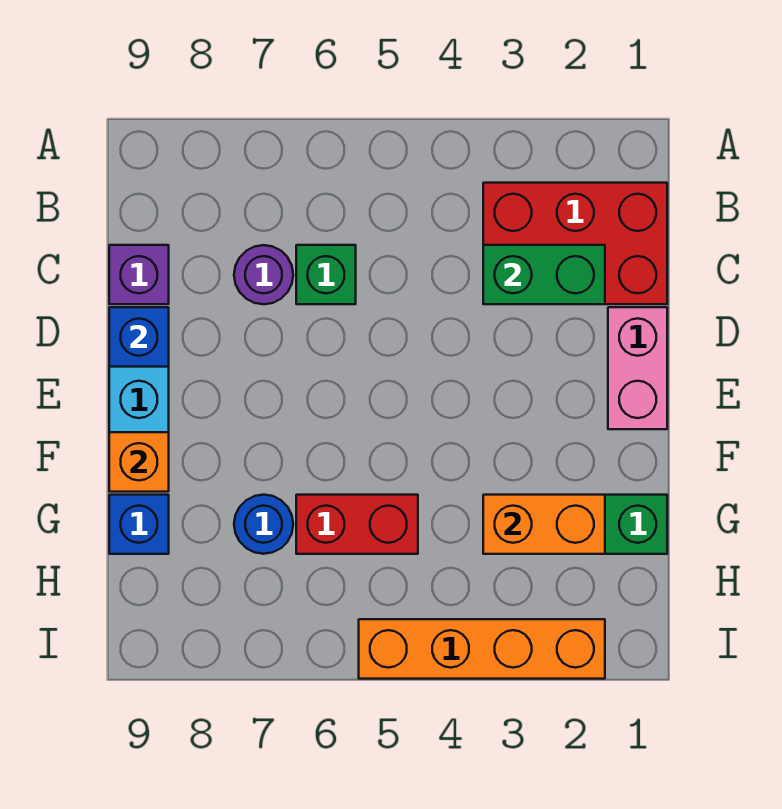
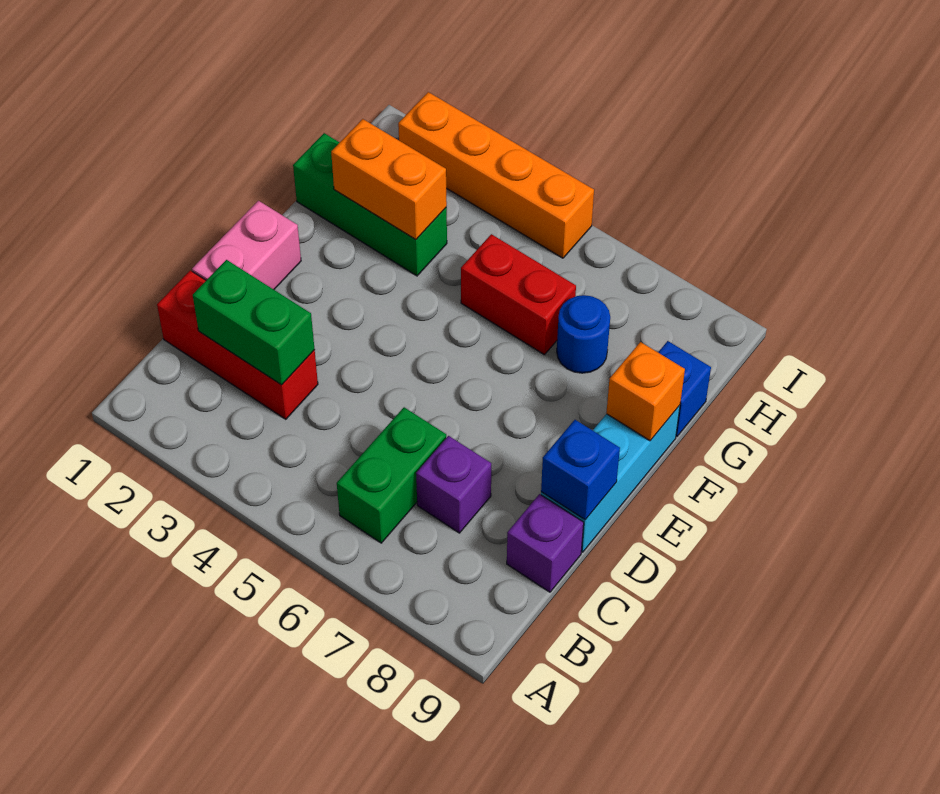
red brick B1:C3 level 1 -> red brick C1:C3 level 1
green brick C6 level 1 -> green brick B6:C6 level 1
purple round brick C7 level 1 -> purple brick C7 level 1

